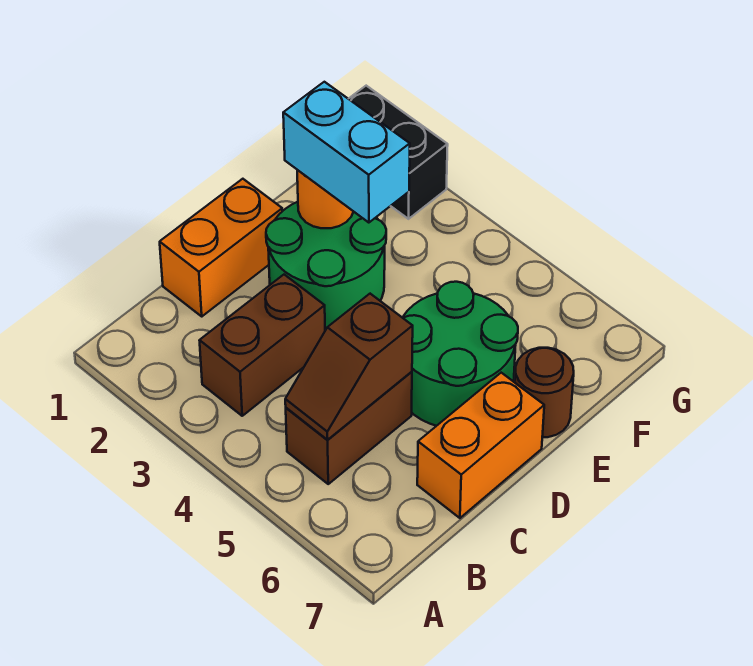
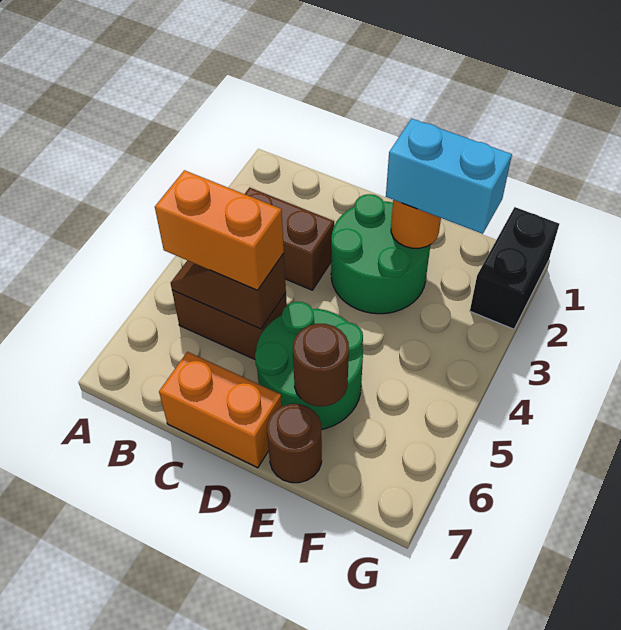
orange brick C1:D1 level 1 -> orange brick B5:C5 level 3
cyan brick E2:E3 level 3 -> cyan brick E2:F2 level 3
none -> brown round brick E6 level 2

